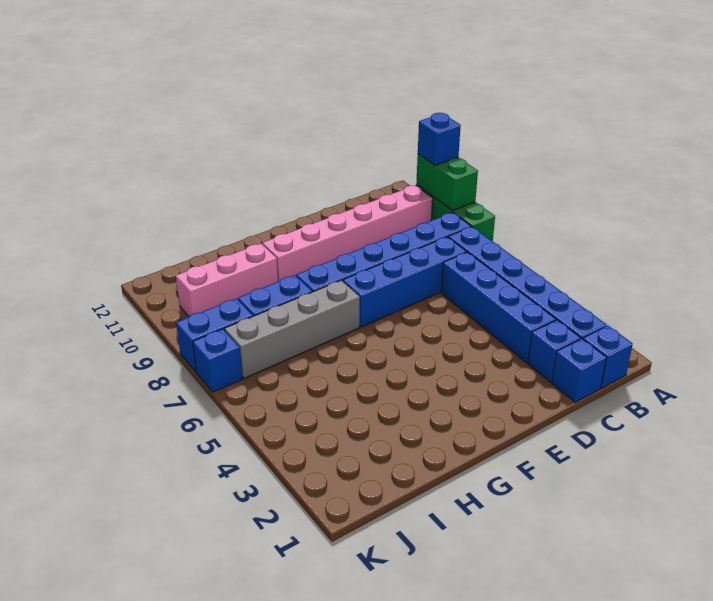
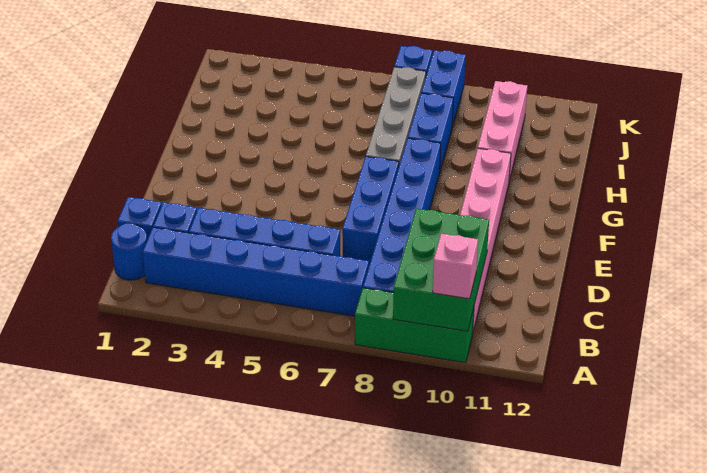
green brick A9:A10 level 2 -> green brick A9:C10 level 2
blue brick A10 level 3 -> pink brick A10 level 3
blue brick B1 level 1 -> blue round brick B1 level 1
blue brick C7:F7 level 1 -> blue brick D7:F7 level 1

